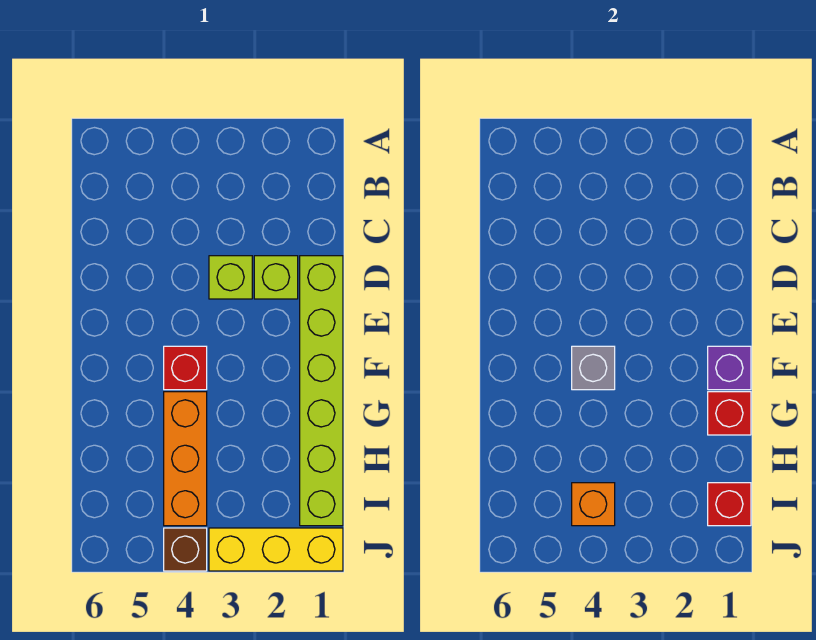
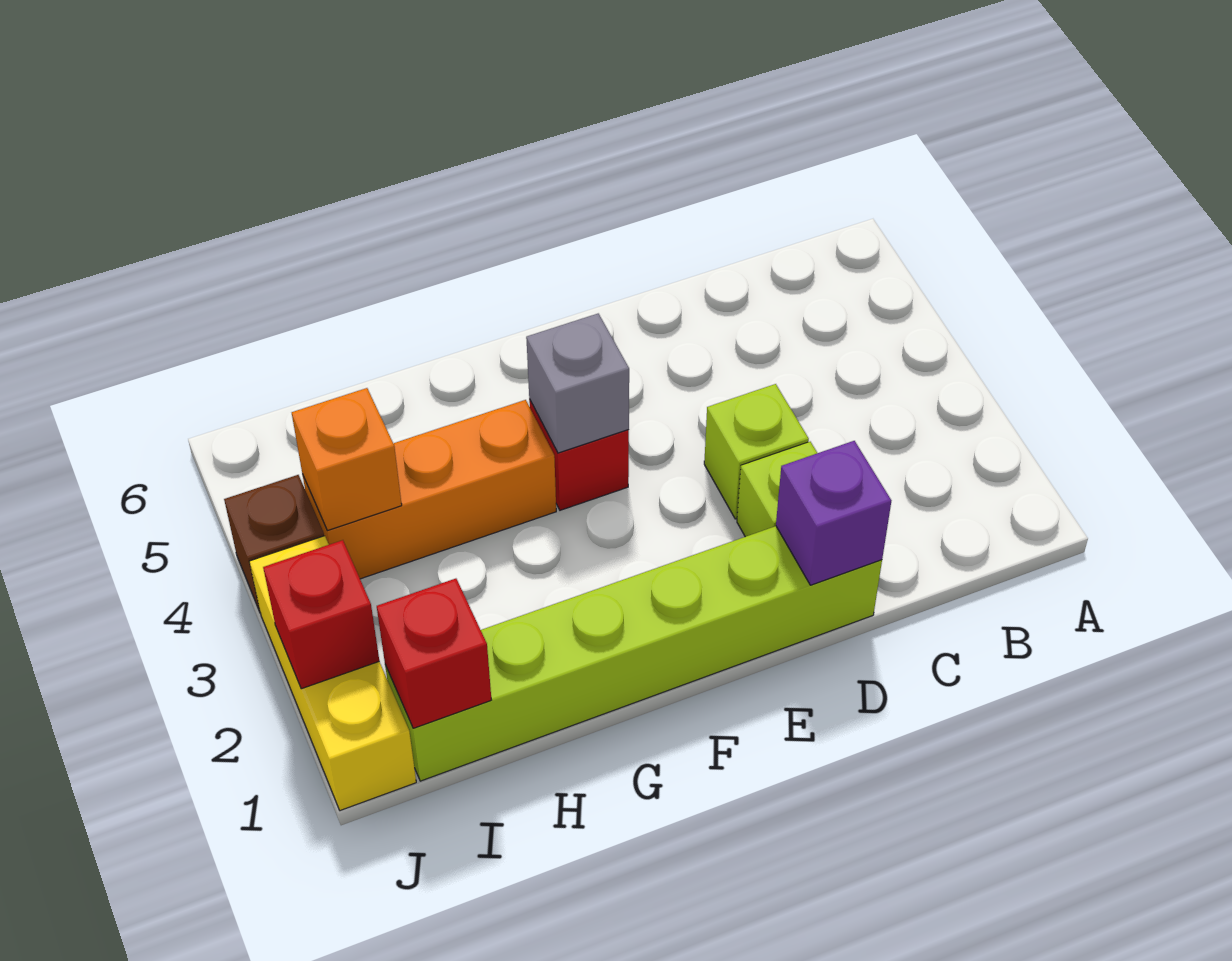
purple brick F1 level 2 -> purple brick D1 level 2
red brick G1 level 2 -> red brick J2 level 2

